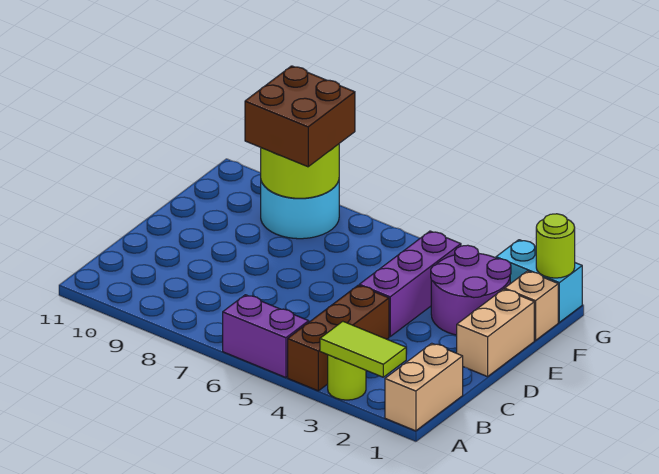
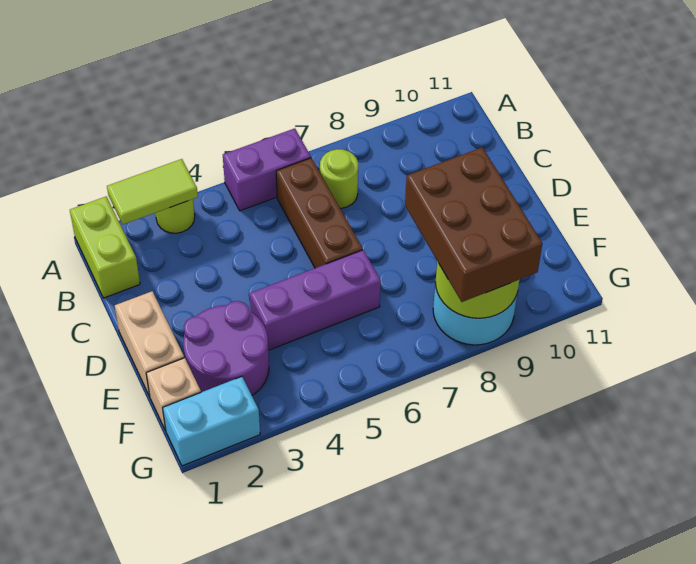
tan brick A1:B1 level 1 -> lime brick A1:B1 level 1
brown brick A4:C4 level 1 -> brown brick B6:D6 level 1
purple brick D4:F4 level 1 -> purple brick E4:E6 level 1
brown brick F8:G9 level 3 -> brown brick E8:G9 level 3
lime round brick G1 level 2 -> lime round brick B7 level 1

